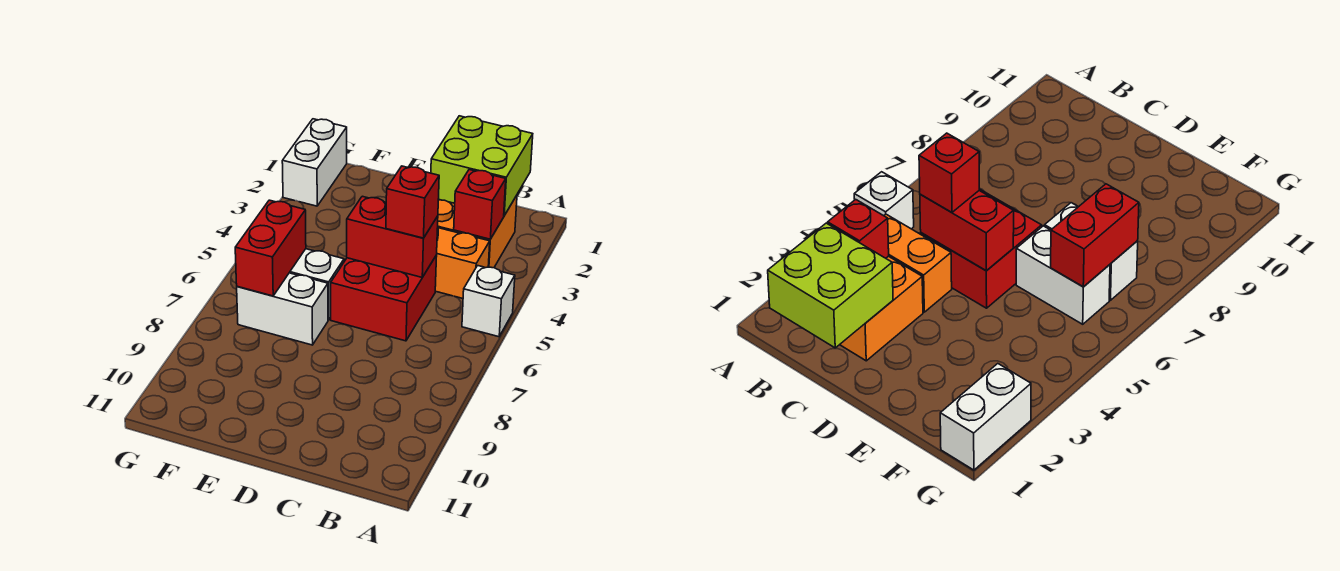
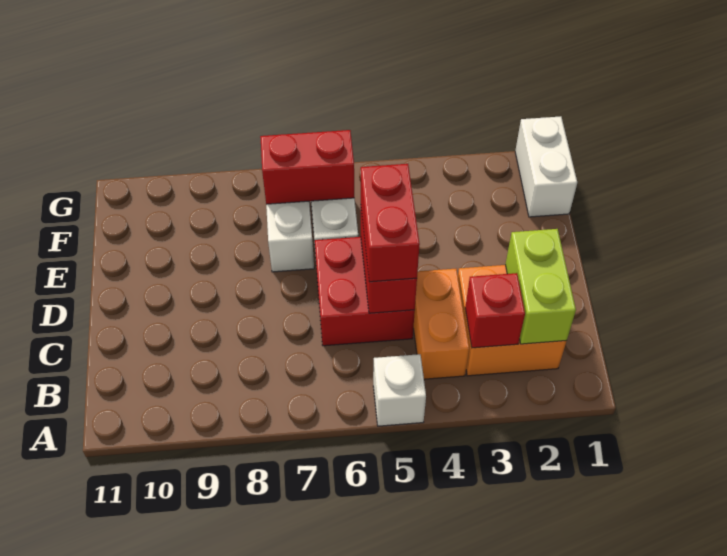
lime brick B1:C2 level 2 -> lime brick B2:C2 level 2
red brick C5 level 3 -> red brick C5:D5 level 3
white brick G1:G2 level 1 -> white brick F1:G1 level 1

